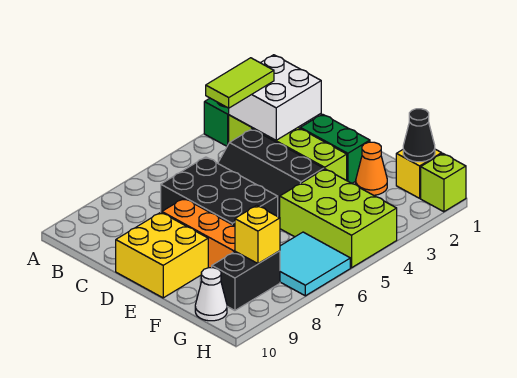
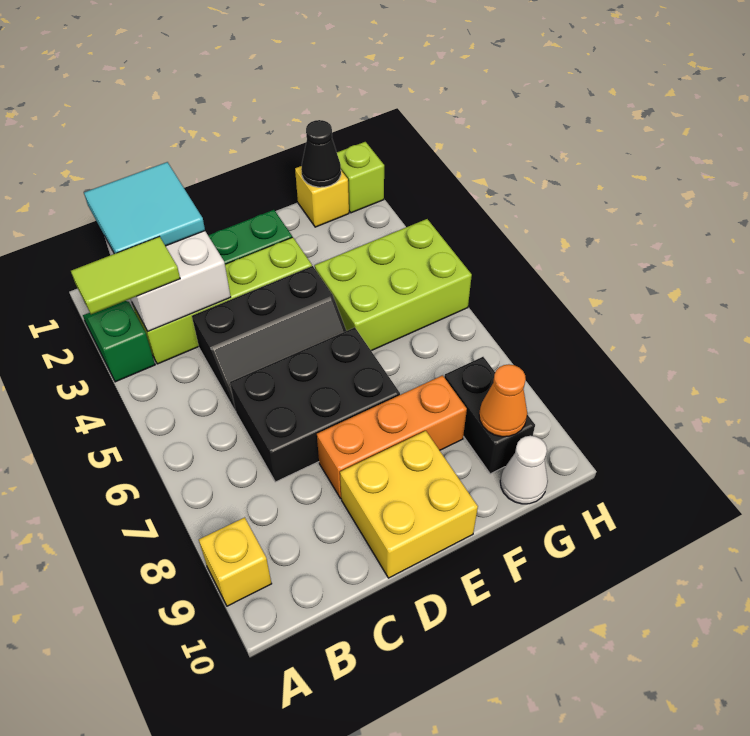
lime tile B3:B4 level 3 -> lime tile A3:B3 level 3
orange cone F2 level 1 -> orange cone G9 level 2
cyan tile G6:H7 level 1 -> cyan tile B1:C2 level 3
yellow brick G8 level 2 -> yellow brick A9 level 1

